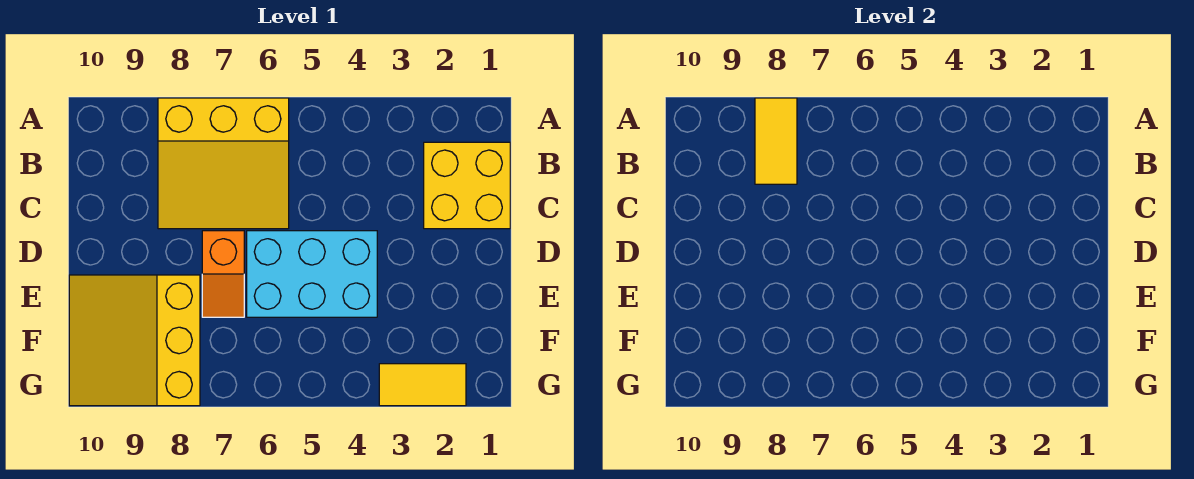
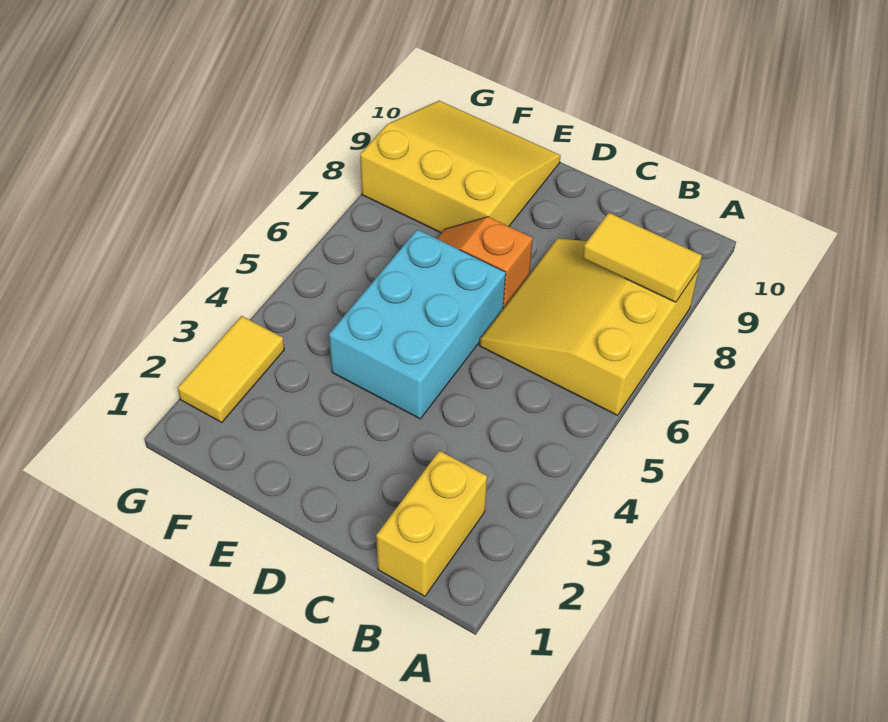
yellow brick B1:C2 level 1 -> yellow brick B1:B2 level 1

